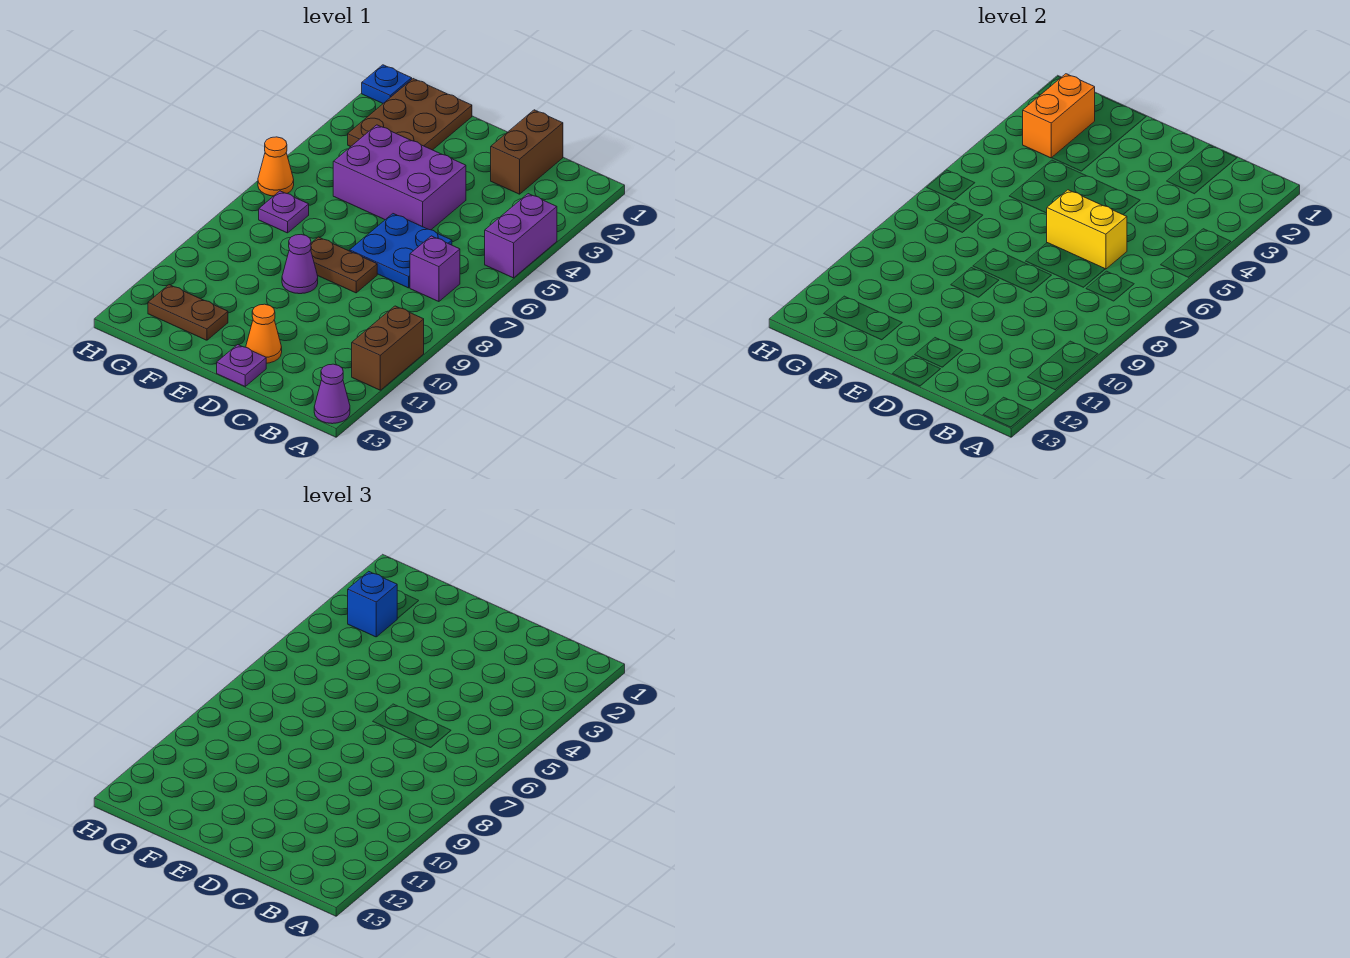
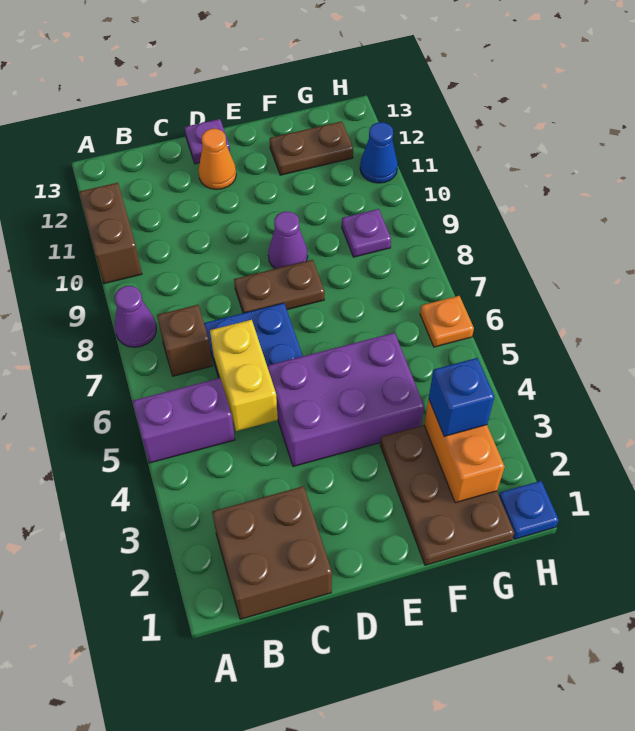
purple brick A4:A5 level 1 -> purple brick A5:B5 level 1
purple cone A13 level 1 -> purple cone A8 level 1
purple brick B7 level 1 -> brown brick B7 level 1
brown brick C1:C2 level 1 -> brown brick B1:C2 level 1
yellow brick C6:D6 level 2 -> yellow brick C5:C6 level 2
purple plate G7 level 1 -> purple plate G9 level 1
orange cone H6 level 1 -> orange plate H6 level 1
none -> blue cone H11 level 1

